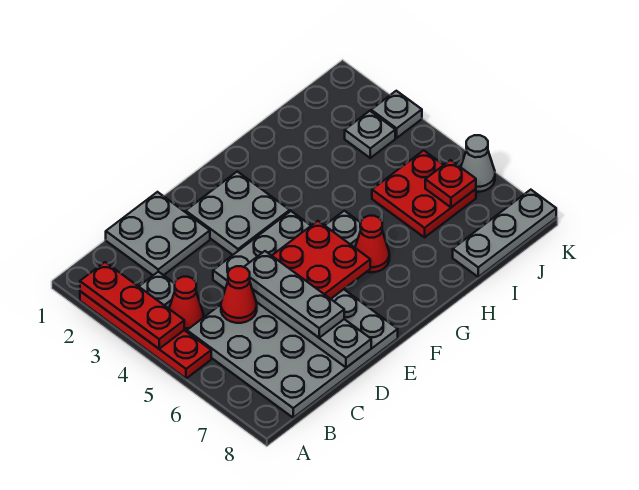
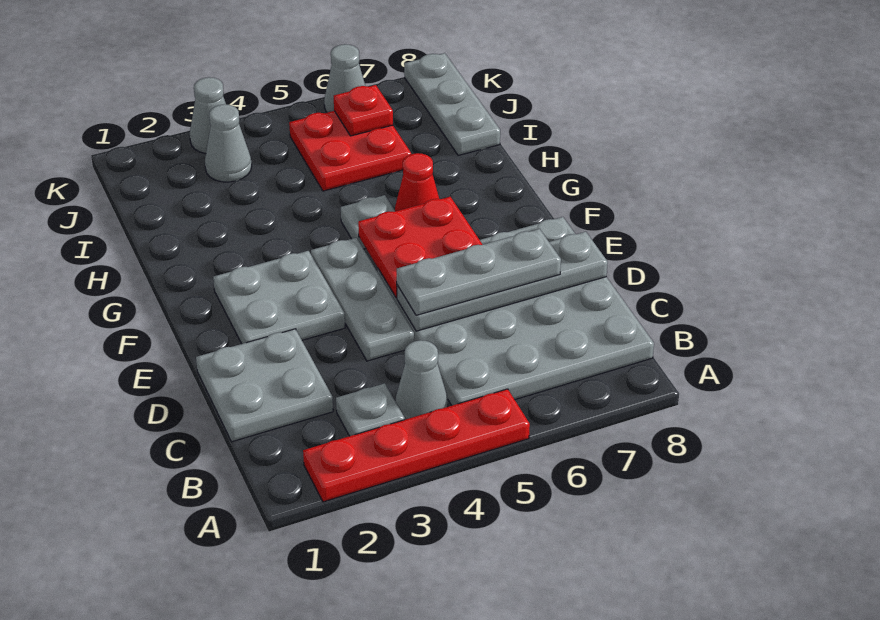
red plate A2:A4 level 2 -> none
red cone B4 level 1 -> grey cone B4 level 1
red cone C5 level 2 -> none
grey plate J3 level 1 -> grey cone J3 level 1
grey plate K3 level 1 -> grey cone K3 level 1

